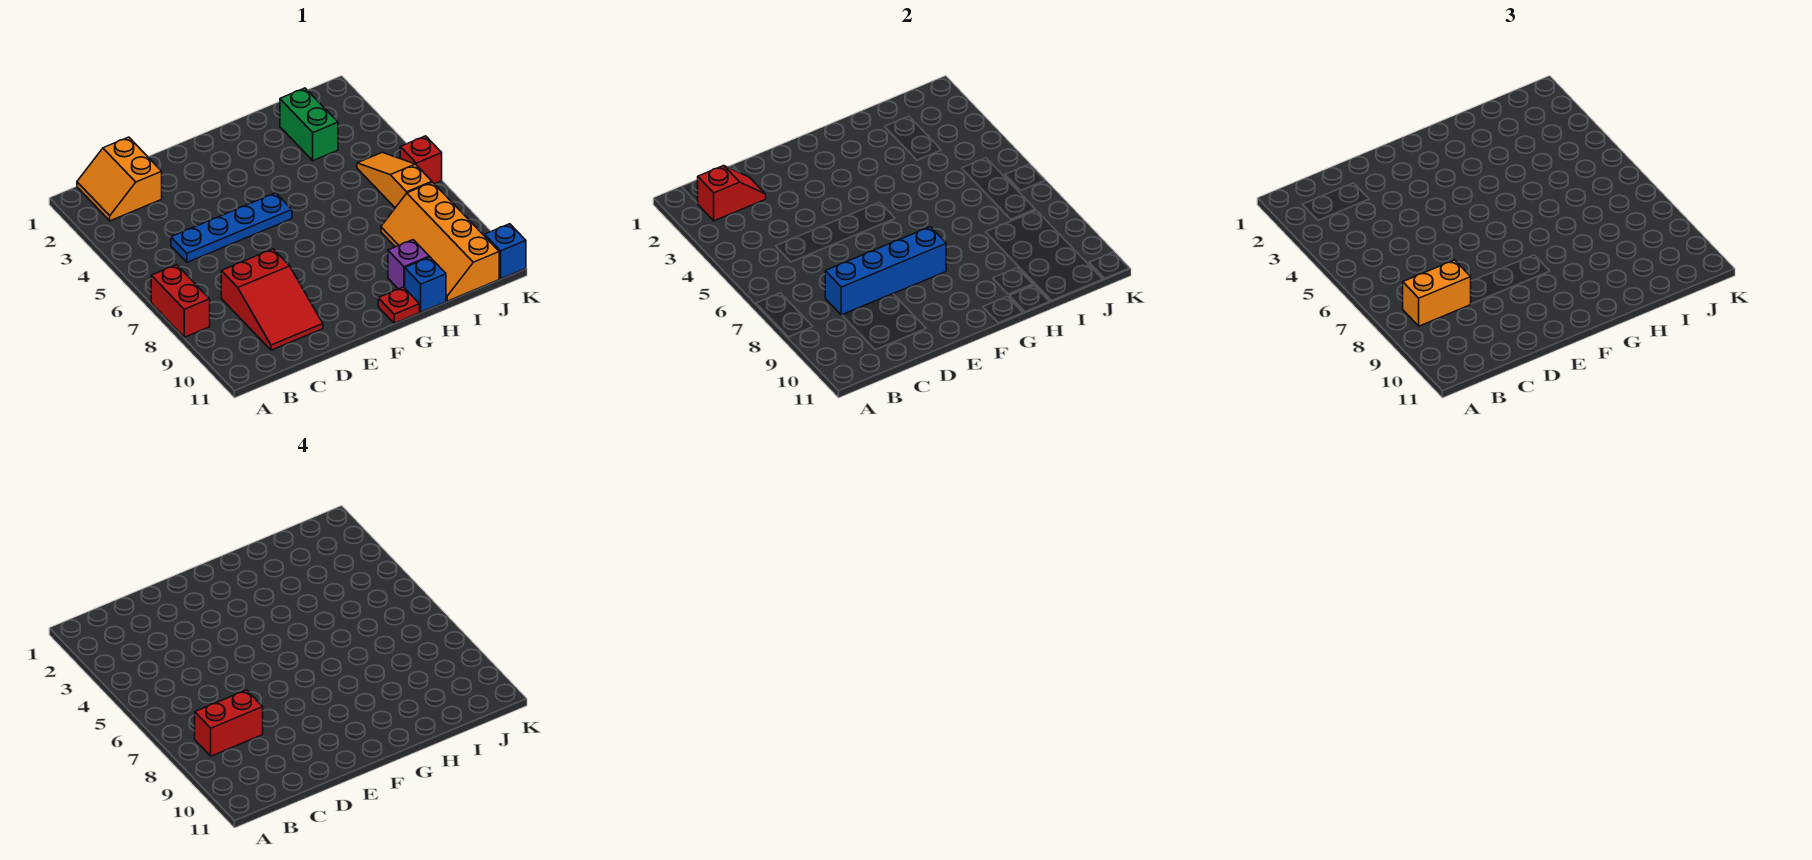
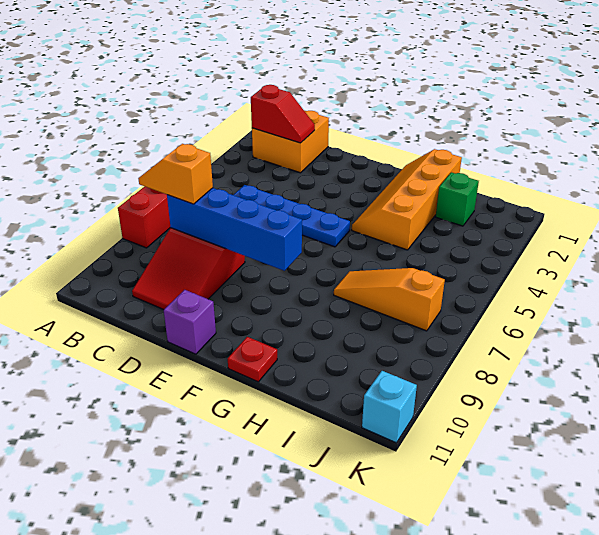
orange slope B1:C2 level 1 top C -> orange brick B1:C2 level 1
orange brick B8:C8 level 3 -> orange slope B8:C8 level 3 top C
red brick B8:C8 level 4 -> none
purple brick H10 level 1 -> purple brick E11 level 1
blue brick H11 level 1 -> none
green brick I2:I3 level 1 -> green brick I2 level 1
orange slope I8:J11 level 1 top J -> orange slope G1:H4 level 1 top H
orange slope J5:J7 level 1 top 7 -> orange slope H7:J7 level 1 top J
red brick K6 level 1 -> none
blue brick K11 level 1 -> cyan brick K11 level 1

